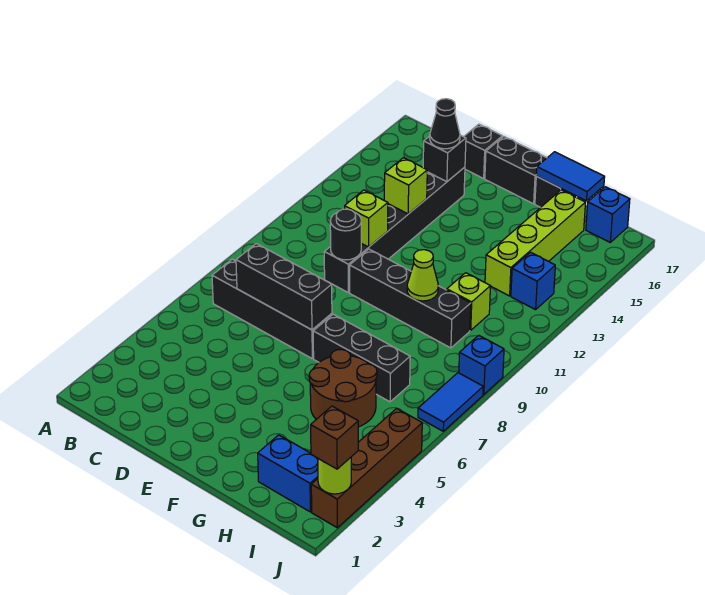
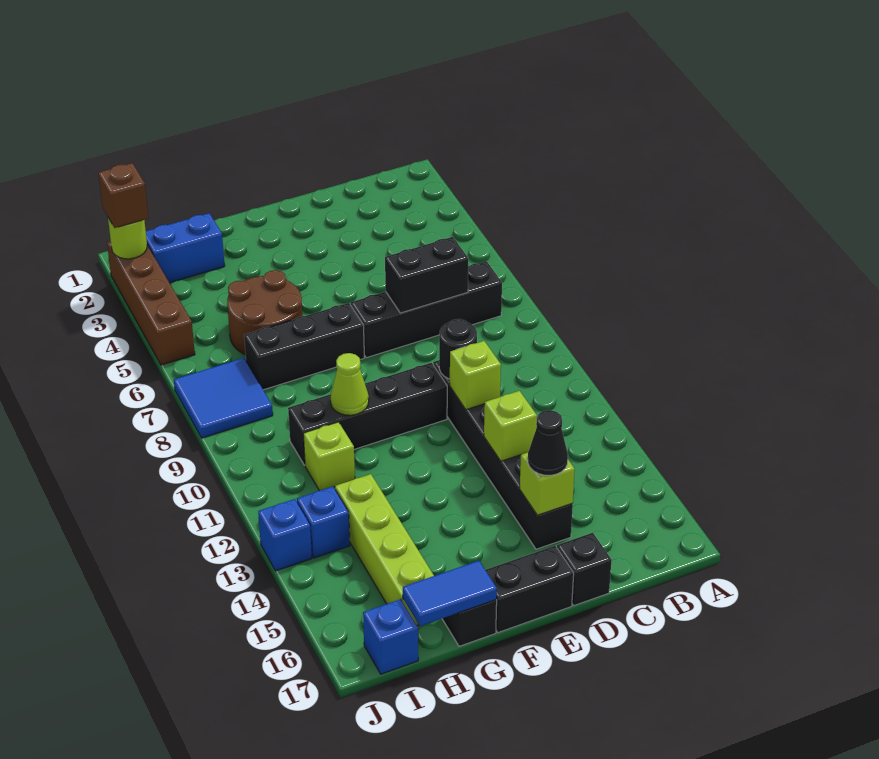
black brick C7:E7 level 2 -> black brick C7:D7 level 2
black brick D15 level 2 -> lime brick D15 level 2
blue tile J7:J8 level 1 -> blue tile I7:J8 level 1
blue brick J9 level 1 -> blue brick J13 level 1

